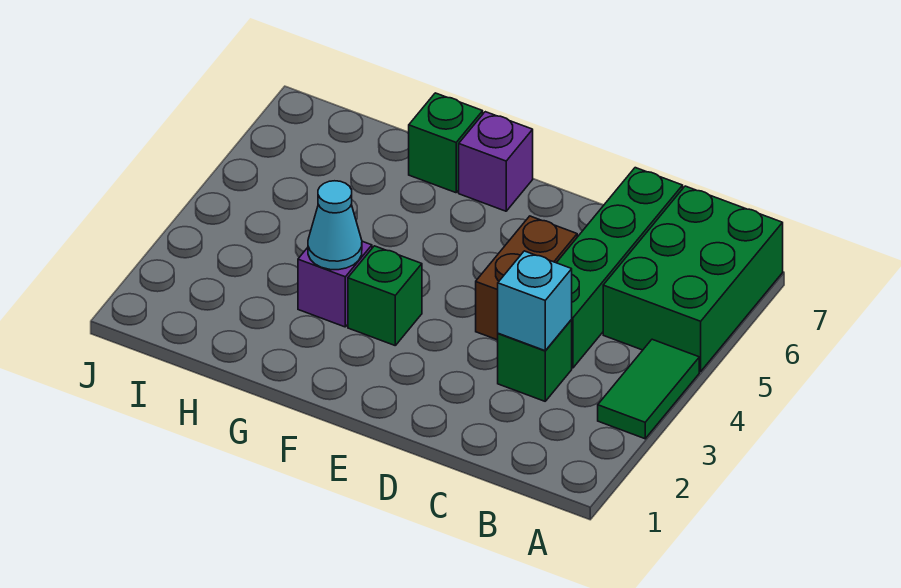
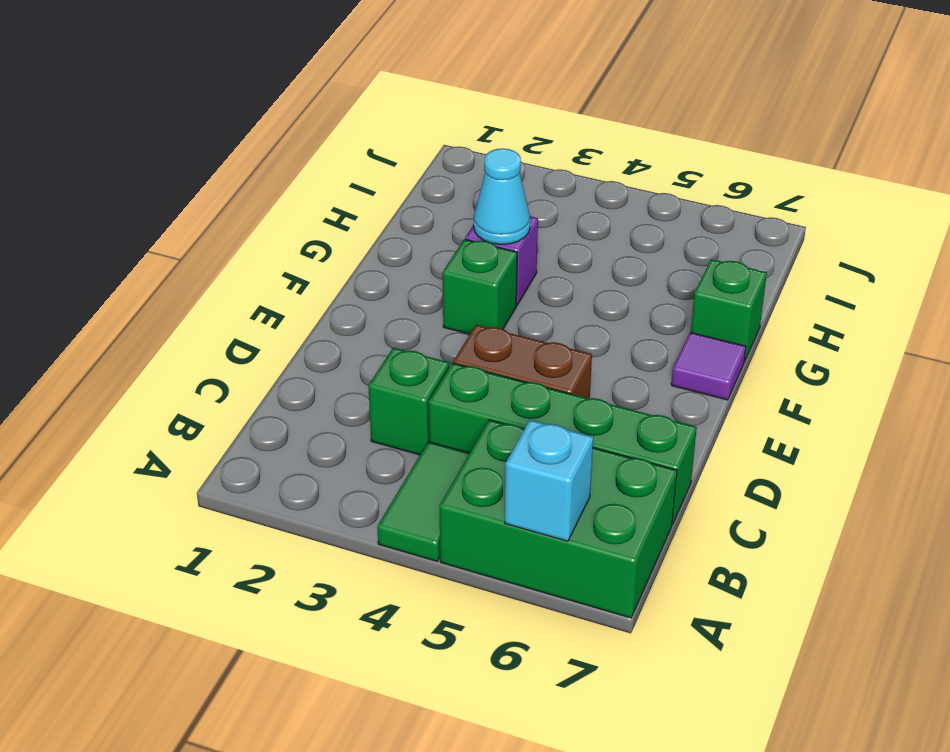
green tile A3:A4 level 1 -> green tile A4:B4 level 1
cyan brick C3 level 2 -> cyan brick A6 level 2
purple brick F7 level 1 -> purple tile F7 level 1

